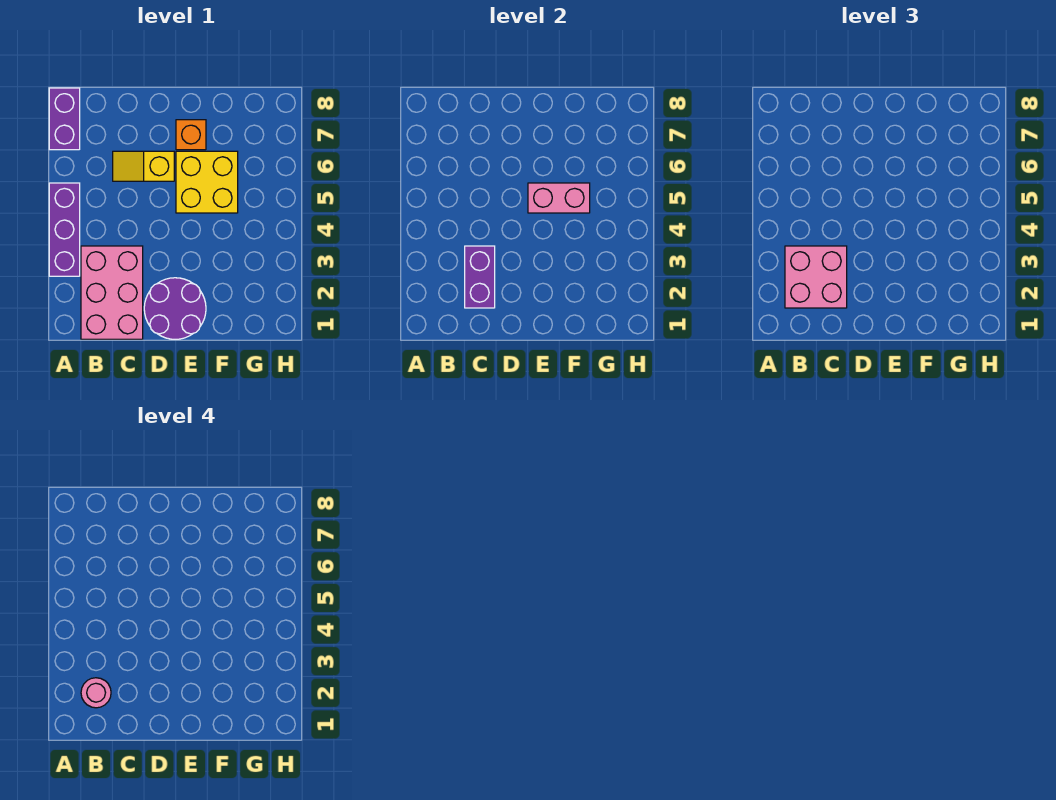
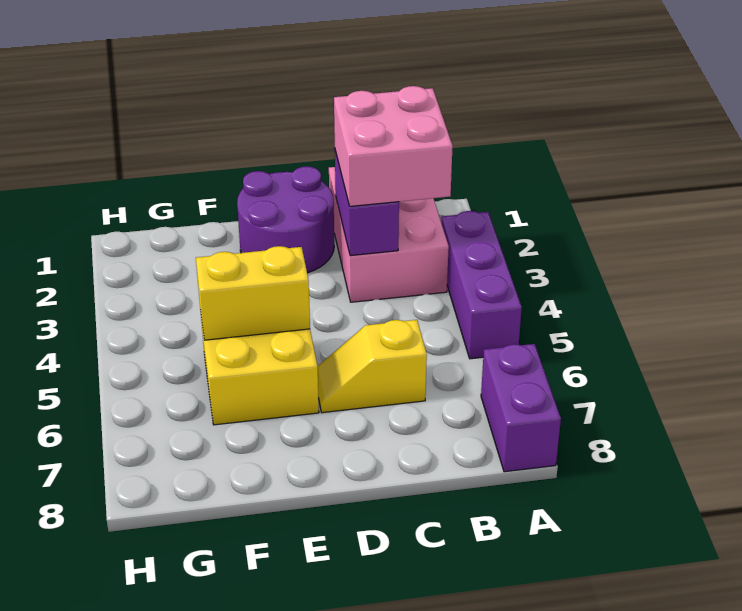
pink round brick B2 level 4 -> none
yellow slope C6:D6 level 1 top D -> yellow slope C6:D6 level 1 top C
pink brick E5:F5 level 2 -> yellow brick E5:F5 level 2
orange brick E7 level 1 -> none

